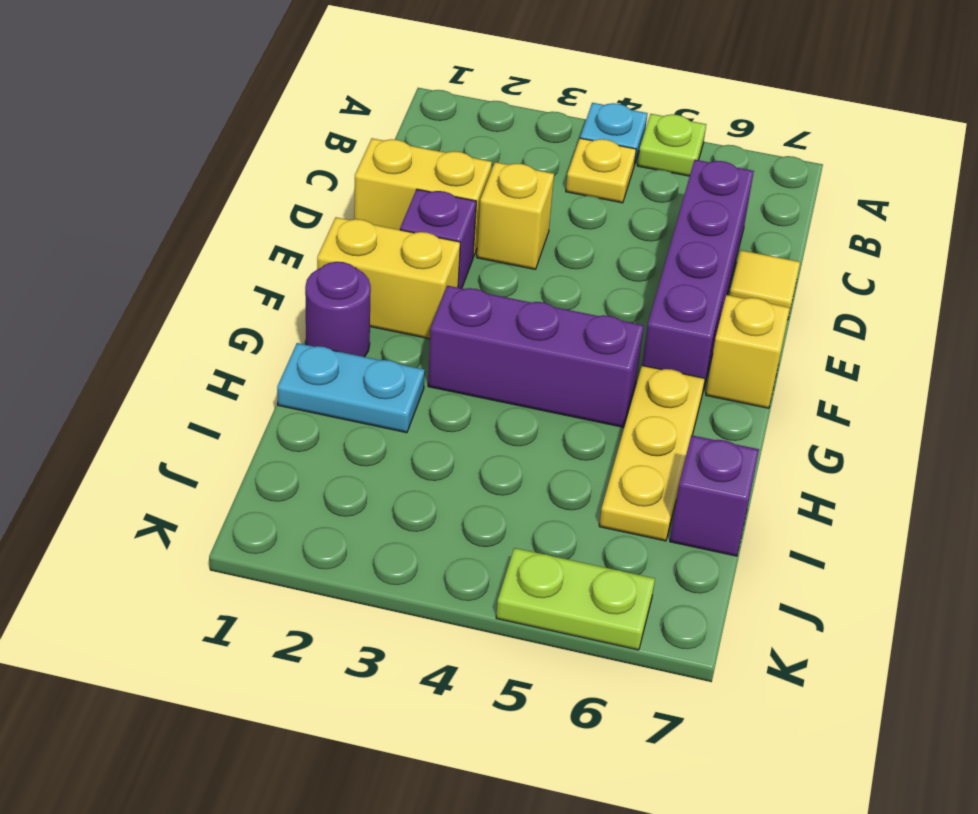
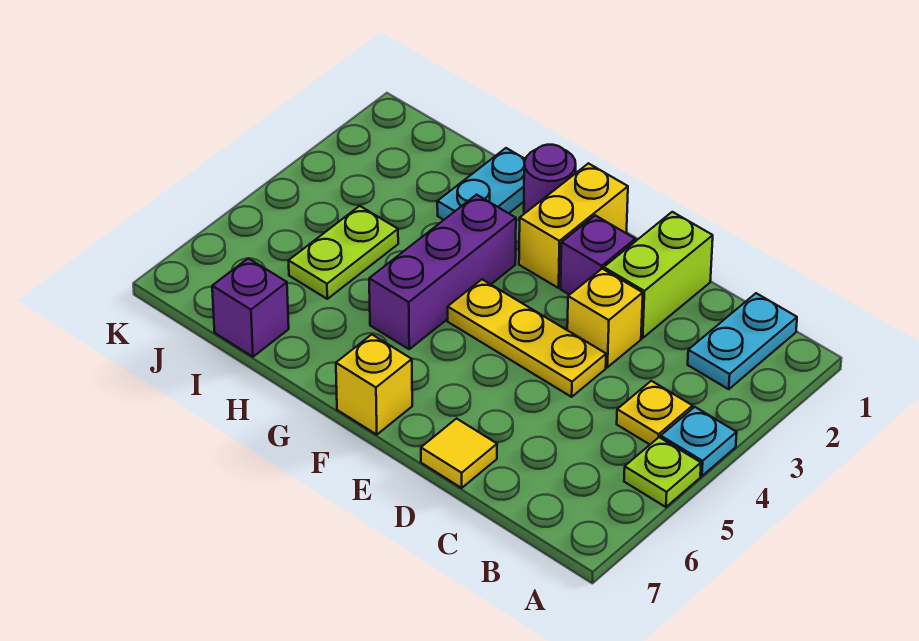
none -> cyan plate B1:B2 level 1
purple brick C6:F6 level 1 -> none
yellow brick D1:D2 level 1 -> lime brick D1:D2 level 1
yellow plate G6:I6 level 1 -> yellow plate D4:F4 level 1
lime plate K5:K6 level 1 -> lime plate I4:I5 level 1

